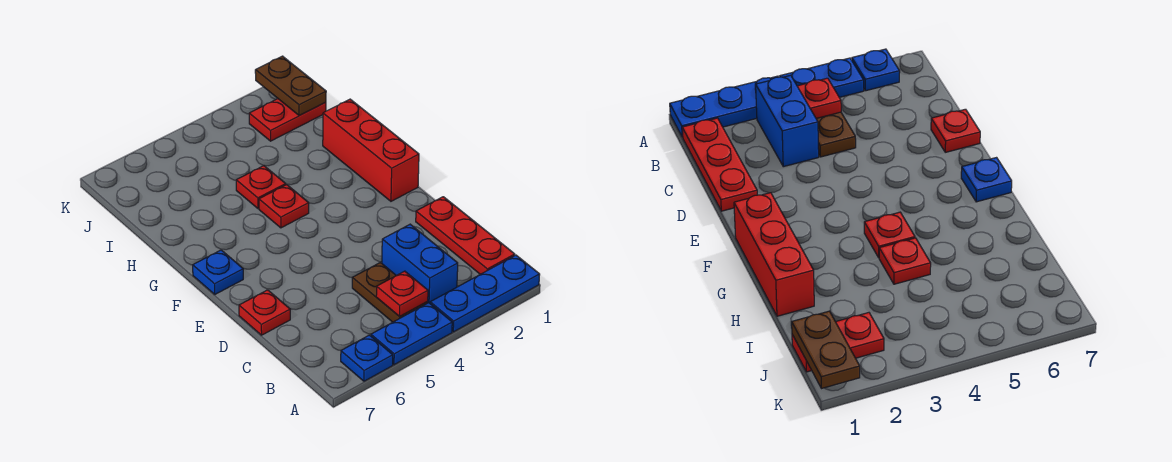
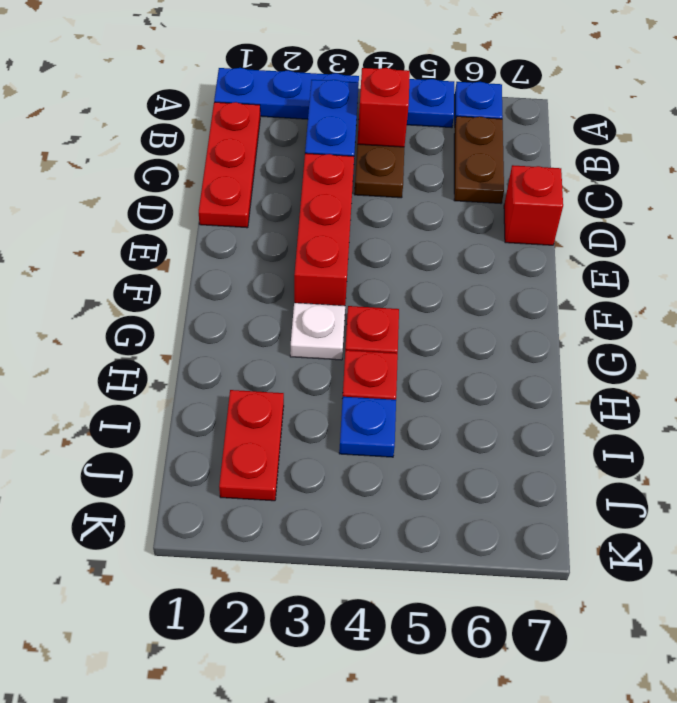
red plate B4 level 2 -> red brick B4 level 2
red plate D7 level 1 -> red brick D7 level 1
red brick F1:H1 level 1 -> red brick D3:F3 level 1
blue plate F7 level 1 -> blue plate I4 level 1
none -> white plate G3 level 1
red plate J1:J2 level 1 -> red plate I2:J2 level 1
brown plate J1:K1 level 2 -> brown plate B6:C6 level 1

